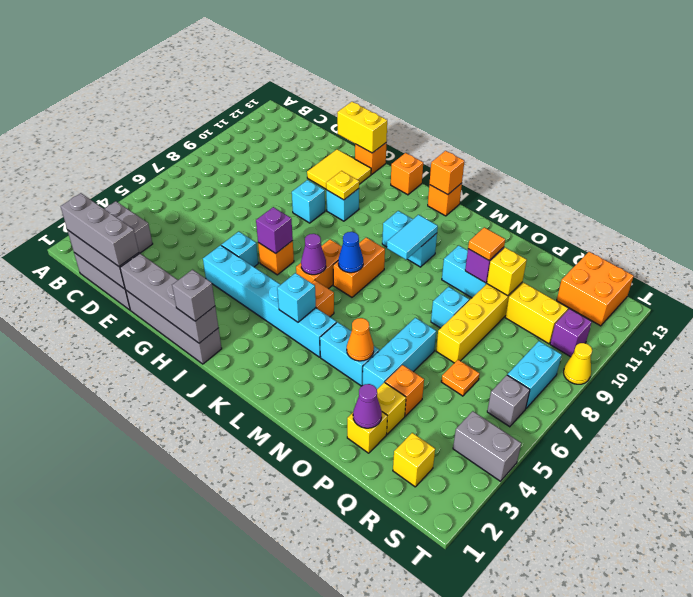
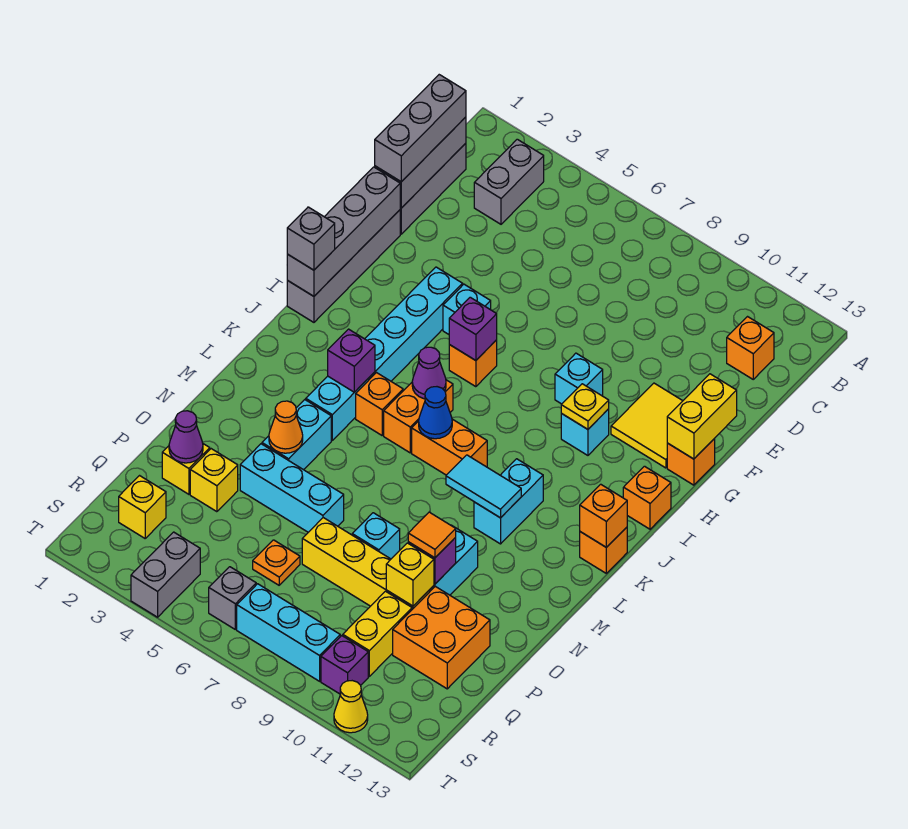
orange brick J6:J7 level 1 -> orange brick J6:K6 level 1
cyan brick K4 level 2 -> purple brick K4 level 2
orange brick P4 level 1 -> orange brick C12 level 1
orange brick R12:S13 level 1 -> orange brick P11:Q12 level 1
cyan brick S7:S8 level 1 -> cyan brick S7:S9 level 1
yellow cone T9 level 1 -> yellow cone T11 level 1

